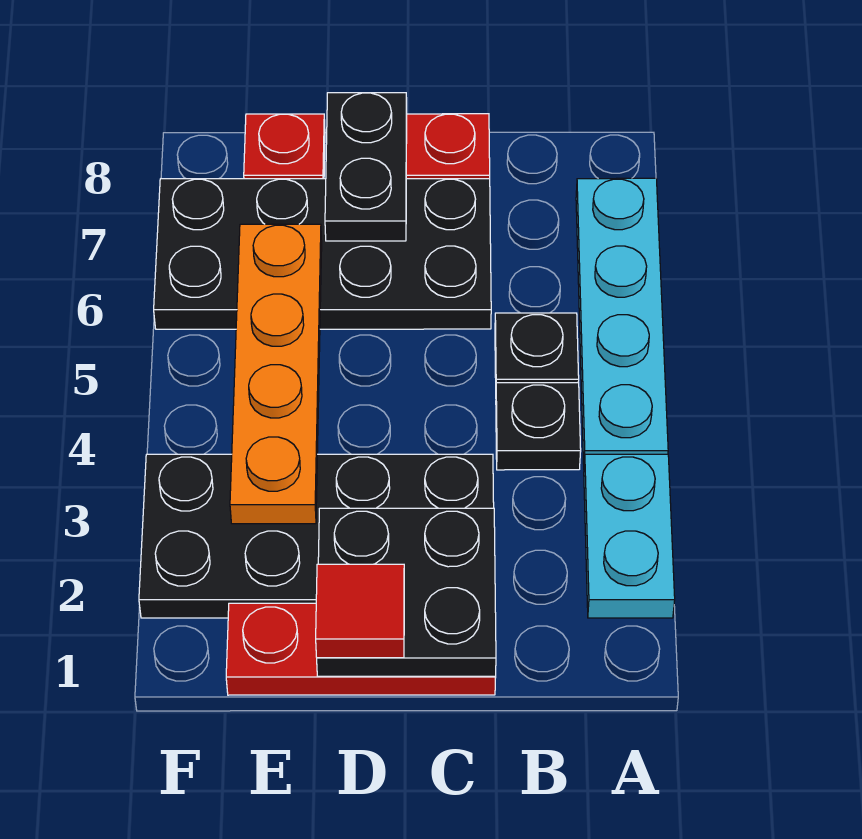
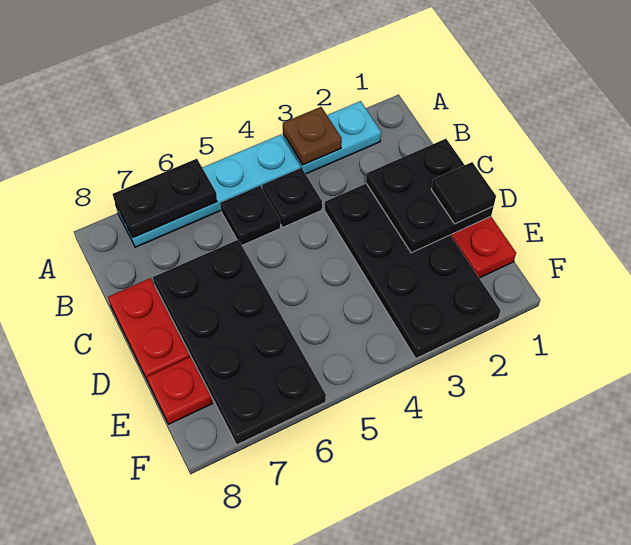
none -> brown plate A3 level 2
red tile D1 level 3 -> black tile D1 level 3
black plate D7:D8 level 2 -> black plate A6:A7 level 2
orange plate E3:E6 level 2 -> none

